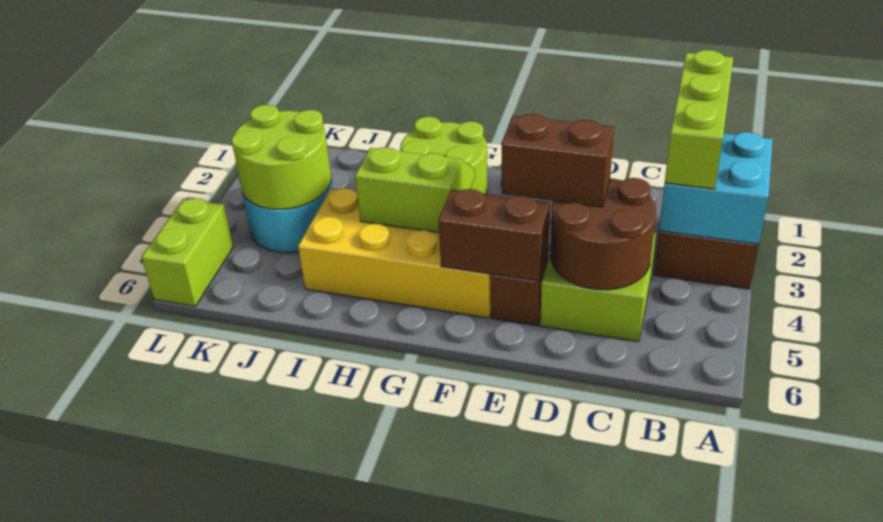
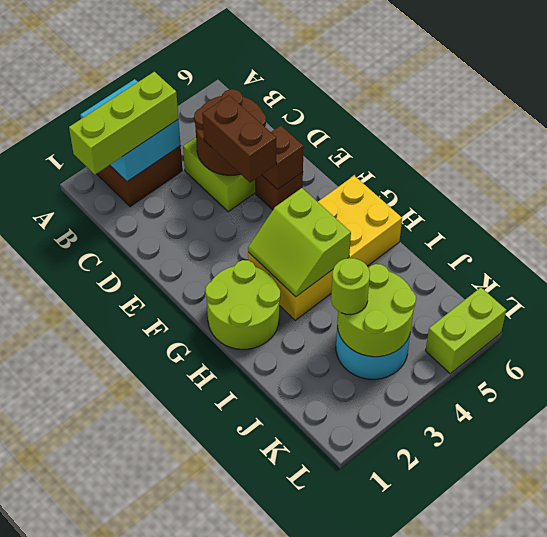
brown brick E5:F5 level 2 -> brown brick E5 level 2
yellow brick F4:I5 level 1 -> yellow brick G3:H6 level 1
none -> lime round brick J3 level 3

